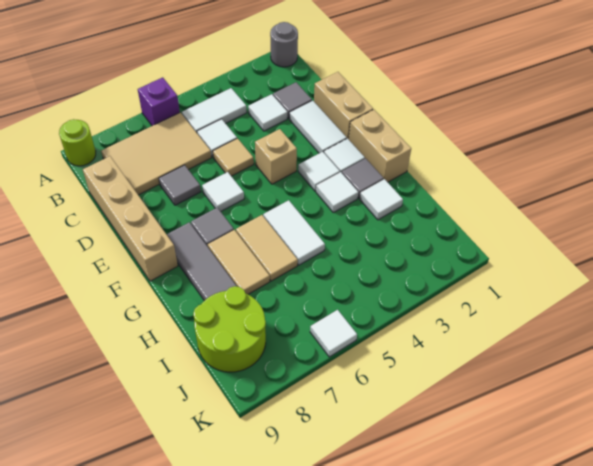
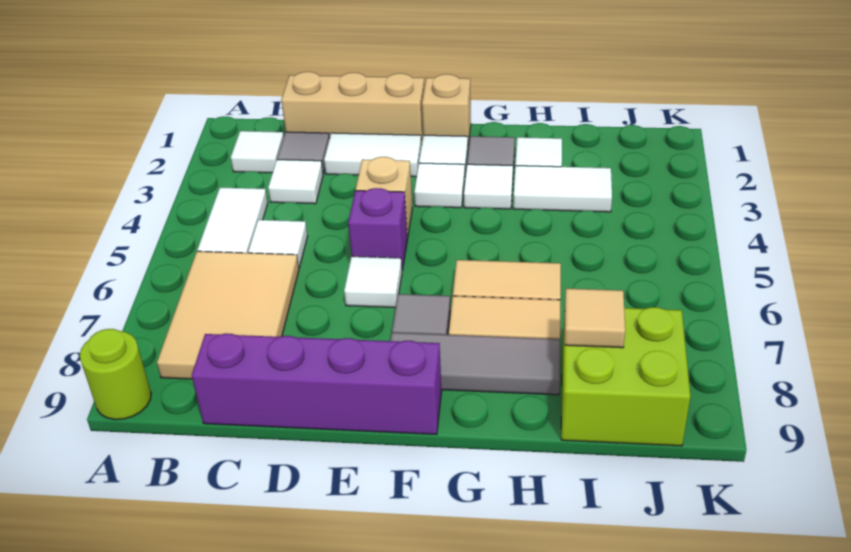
grey round brick A1 level 1 -> none
purple brick A6 level 1 -> purple brick E5 level 1
tan brick C9:F9 level 1 -> purple brick C9:F9 level 1
tan brick D1:E1 level 1 -> tan brick C1:E1 level 1
tan tile D5 level 1 -> tan tile I8 level 2
grey tile D7 level 1 -> none
tan brick F1:G1 level 1 -> tan brick F1 level 1
white tile G5:H5 level 1 -> white tile H3:I3 level 1
lime round brick I8:J9 level 1 -> lime brick I8:J9 level 1
white tile K6 level 1 -> white tile B2 level 1

